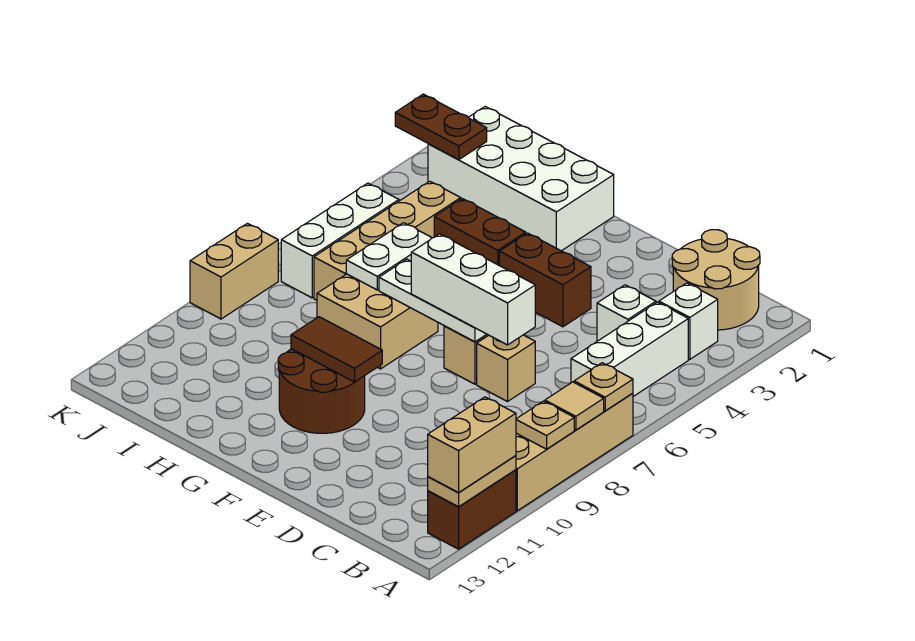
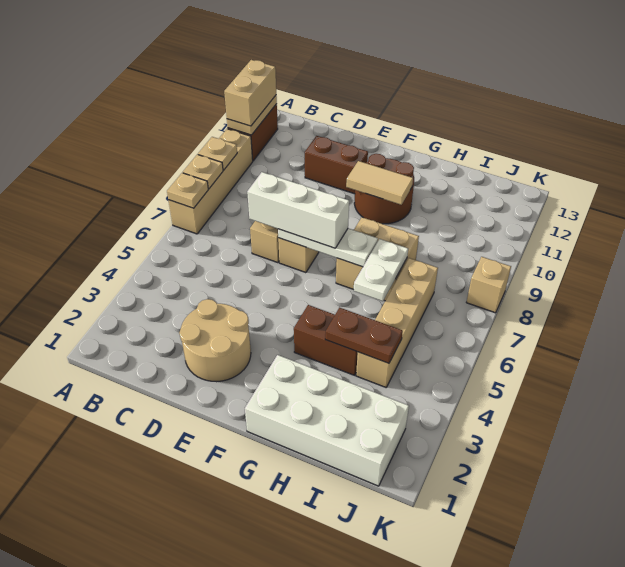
tan tile A8 level 2 -> tan plate A8 level 2
tan round brick B1:C2 level 1 -> tan round brick D2:E3 level 1
white brick B3 level 1 -> none
white brick B4:B6 level 1 -> none
white brick C4 level 1 -> none
brown brick E4:F4 level 1 -> brown brick D11:E11 level 1
brown tile F10:G10 level 2 -> tan tile F10:G10 level 2
brown plate J2:K2 level 2 -> brown plate H4:I4 level 2
white brick J5:J7 level 1 -> none
tan brick K8:K9 level 1 -> tan brick K8 level 1

